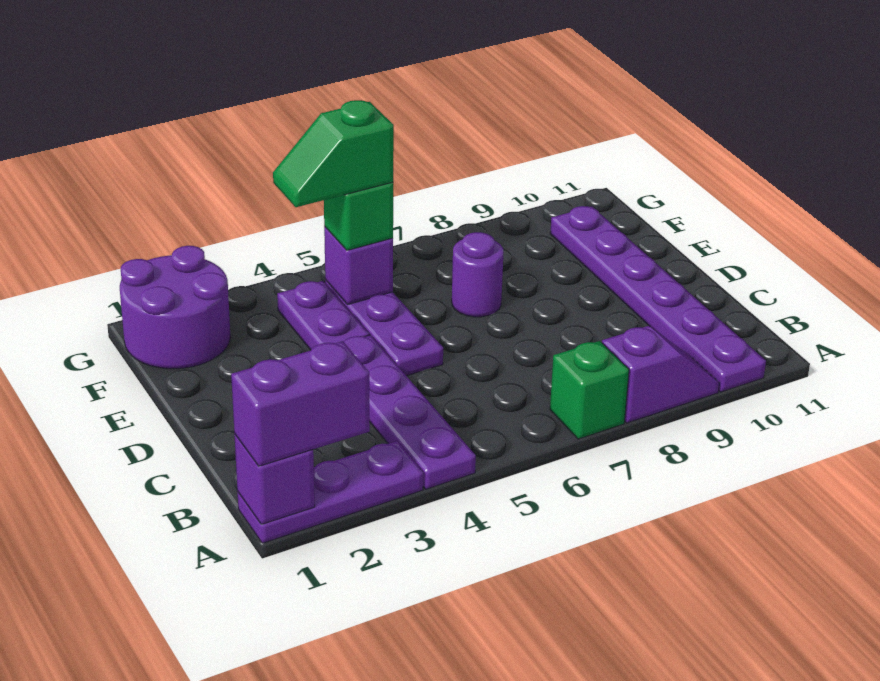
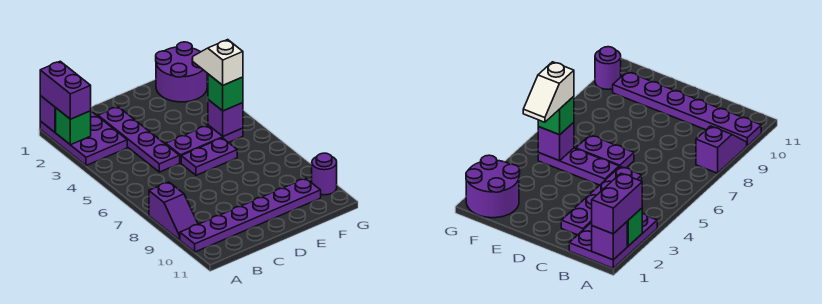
purple plate A1:A3 level 1 -> purple plate A1:B3 level 1
purple plate A4:D4 level 1 -> purple plate C2:C5 level 1
green brick A7 level 1 -> green brick A2 level 2
purple plate E4:F4 level 1 -> purple plate D6:E6 level 1
purple round brick E7 level 1 -> purple round brick G10 level 1
green slope F4:F5 level 4 top 5 -> white slope F4:F5 level 4 top 5

